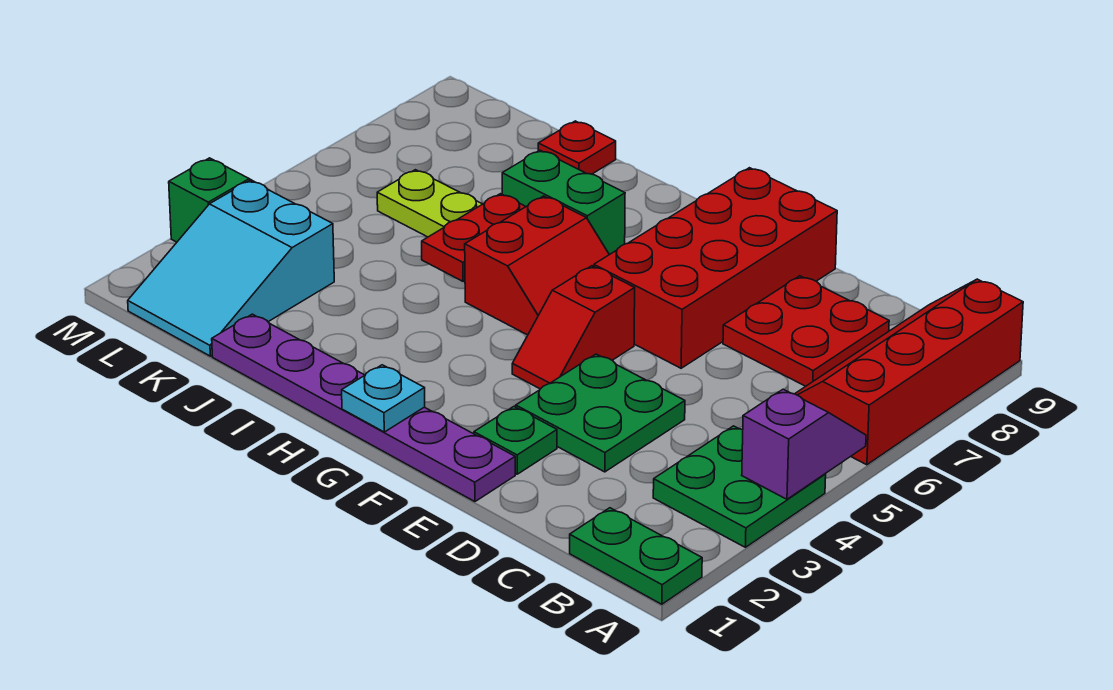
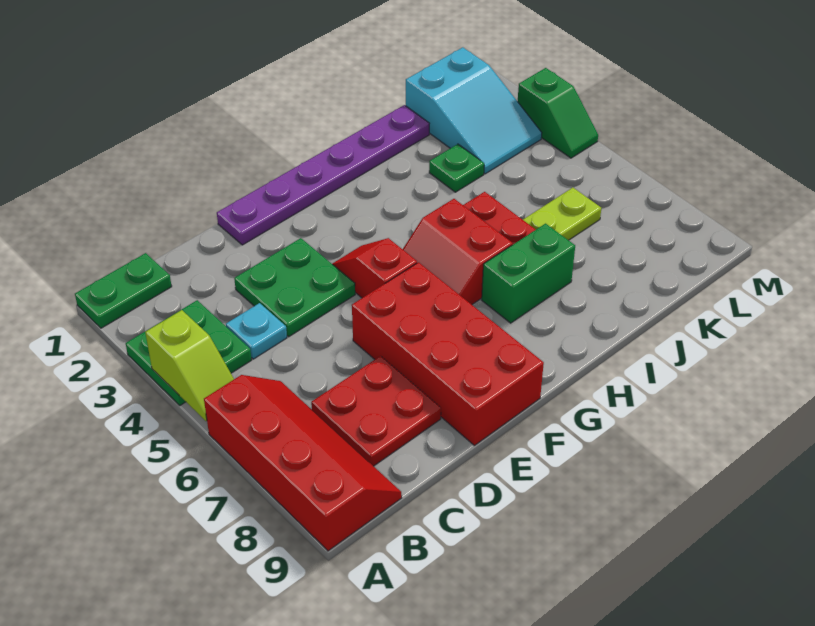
purple slope A4:A5 level 2 top 4 -> lime slope A4:A5 level 2 top 4
green plate E2 level 1 -> green plate J3 level 1
cyan plate G1 level 2 -> cyan plate C4 level 1
red plate J9 level 1 -> none
cyan slope K1:L3 level 1 top 3 -> cyan slope K1:L3 level 1 top 1

